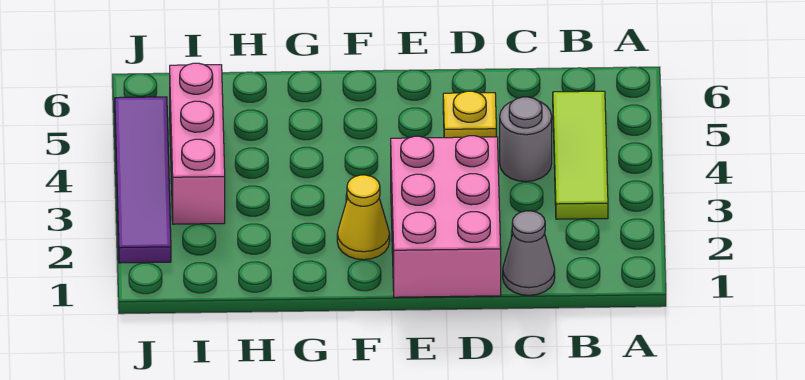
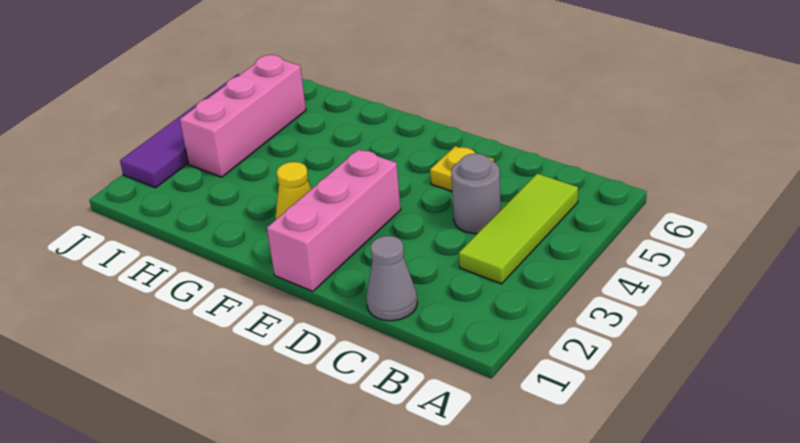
pink brick D1:E3 level 1 -> pink brick E1:E3 level 1

